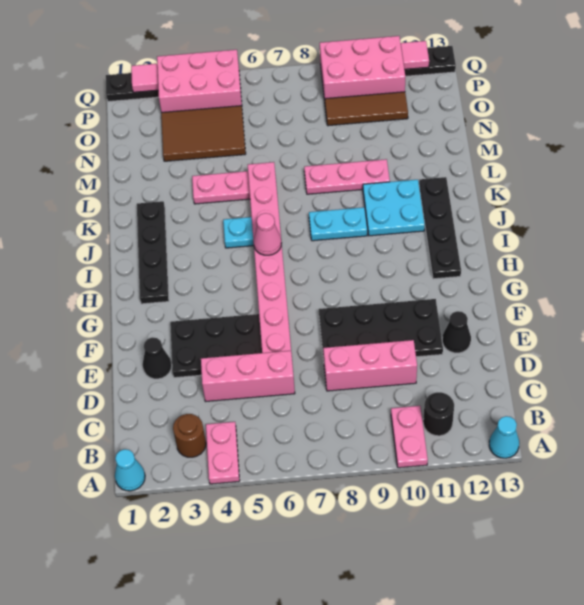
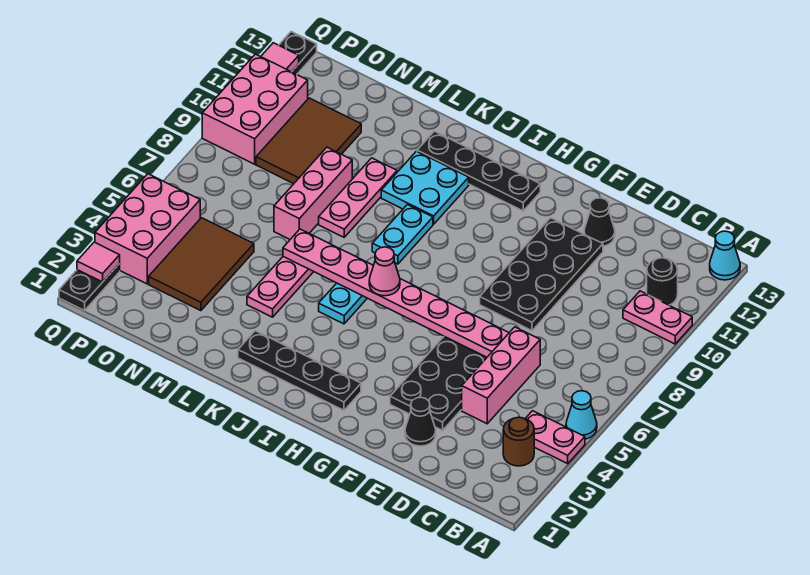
cyan cone A1 level 1 -> cyan cone A5 level 1
pink brick D8:D10 level 1 -> pink brick M7:M9 level 1
brown tile O9:O11 level 1 -> brown tile N9:O11 level 1

